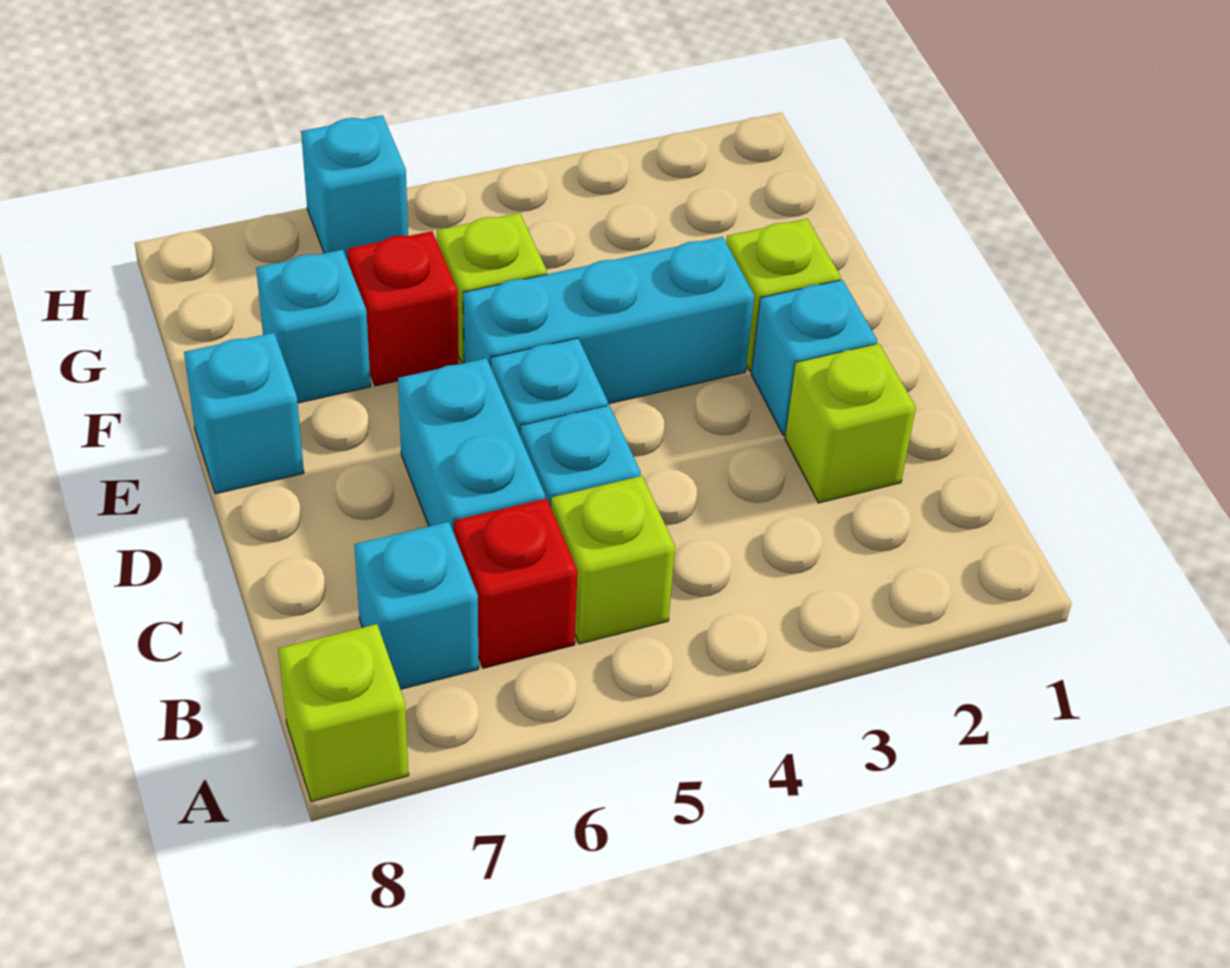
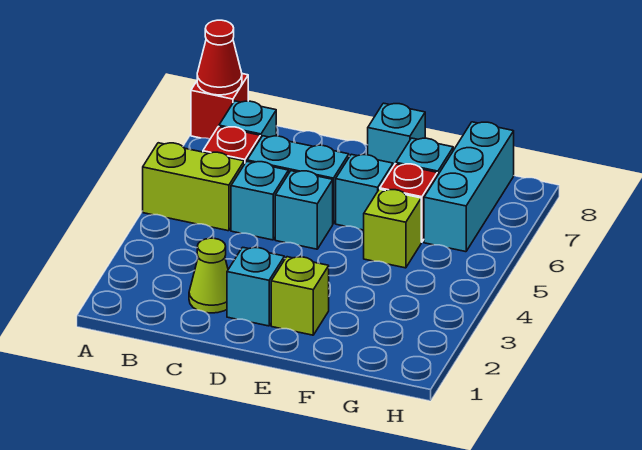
lime brick A8 level 1 -> red brick A8 level 1
none -> red cone A8 level 2
lime brick B5 level 1 -> lime brick A5:B5 level 1
lime brick C2 level 1 -> lime cone C2 level 1
cyan brick E3:E5 level 1 -> cyan brick G6:G8 level 1
cyan brick H6 level 1 -> cyan brick E6 level 1

